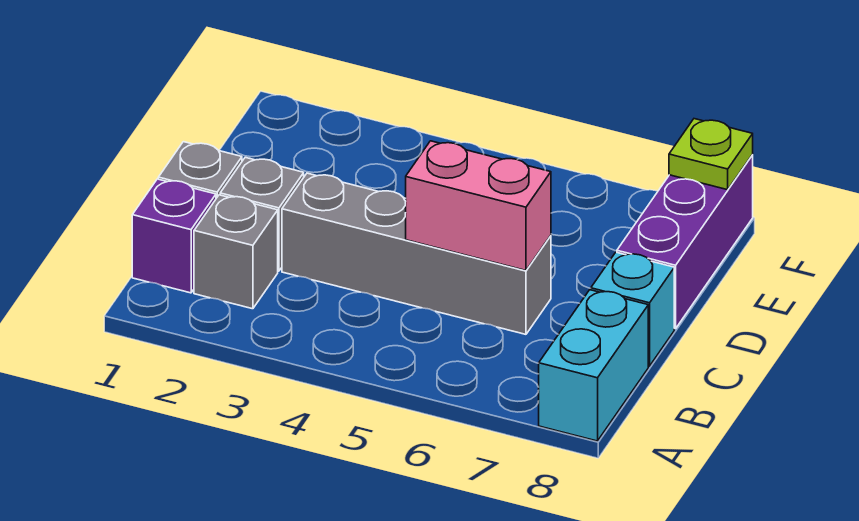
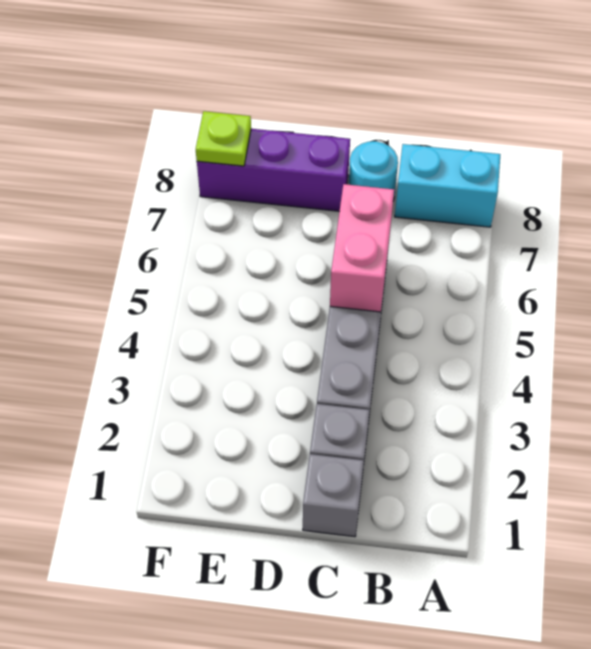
purple brick B1 level 1 -> none
grey brick B2 level 1 -> none
cyan brick C8 level 1 -> cyan round brick C8 level 1

